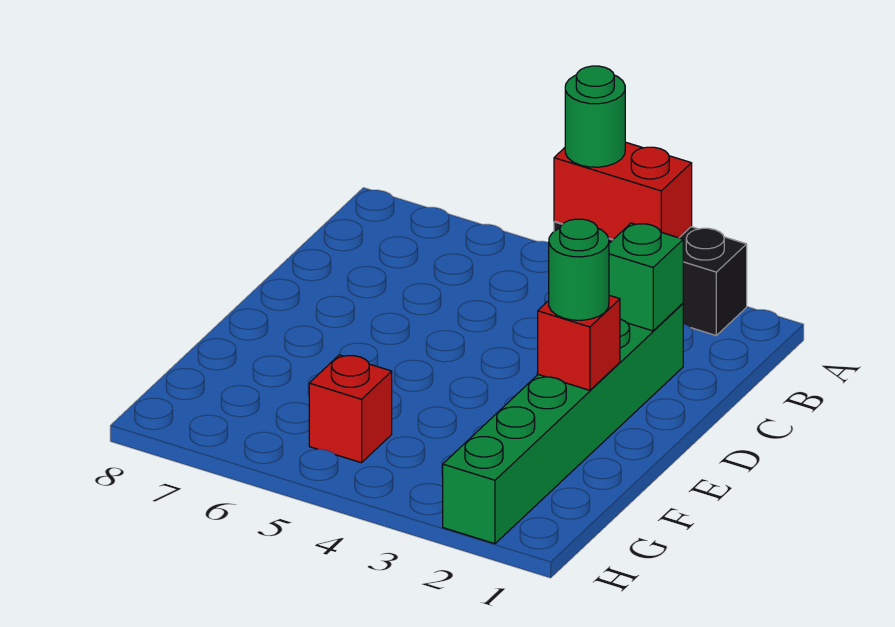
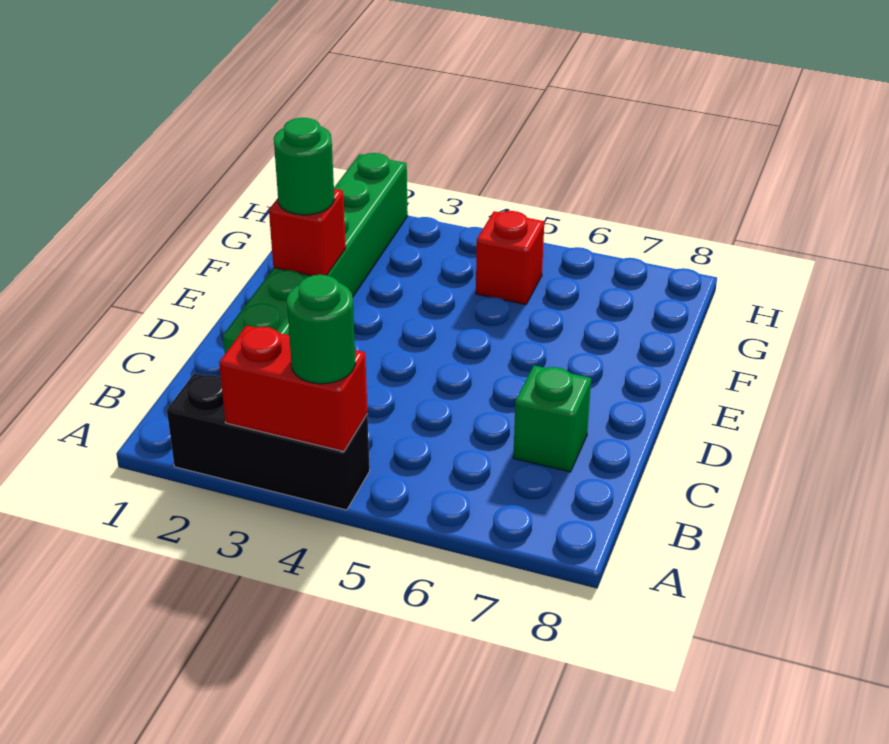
green brick C2 level 2 -> green brick C7 level 1

